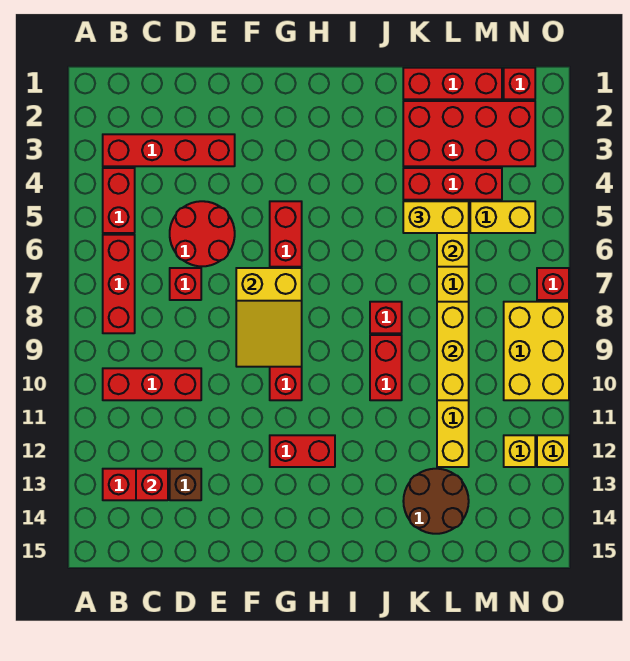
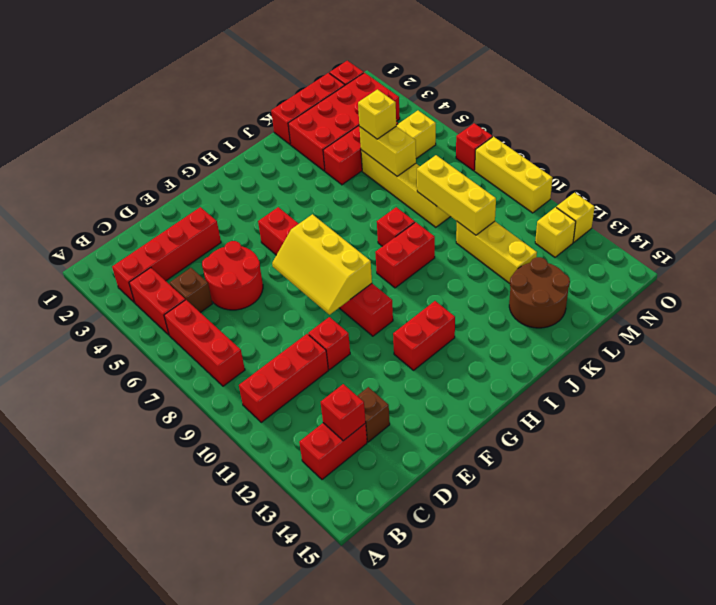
none -> brown brick C5 level 1
red brick D7 level 1 -> red brick E10 level 1
yellow slope F7:G9 level 2 top 7 -> yellow slope F7:G9 level 2 top G
red brick J9:J10 level 1 -> red brick I9:J9 level 1
yellow brick K5:L5 level 3 -> yellow brick L5 level 3
yellow brick N8:O10 level 1 -> yellow brick O8:O10 level 1

